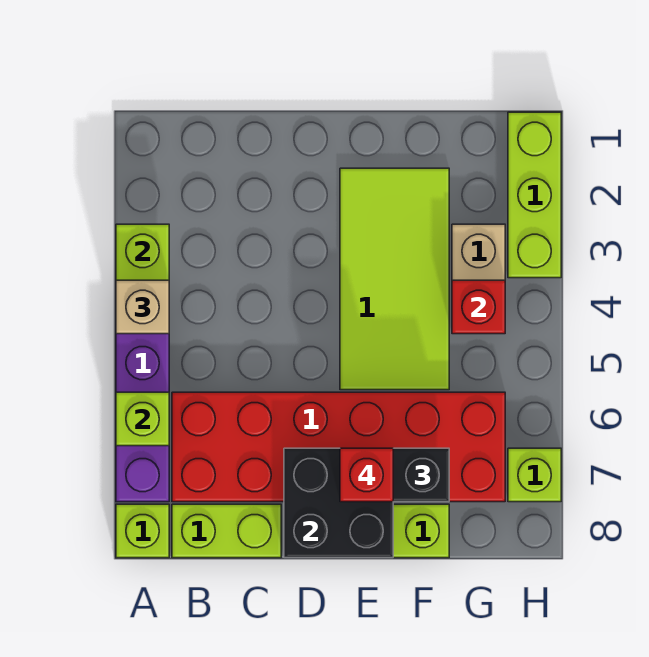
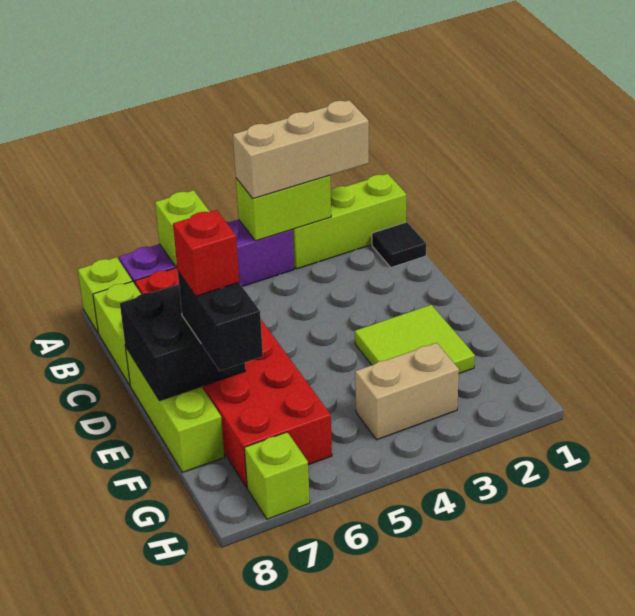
tan brick A4 level 3 -> tan brick A2:A4 level 3
none -> black tile B1 level 1
lime tile E2:F5 level 1 -> lime tile E2:F3 level 1
red brick G4 level 2 -> none
lime brick H1:H3 level 1 -> lime brick A1:A3 level 1

